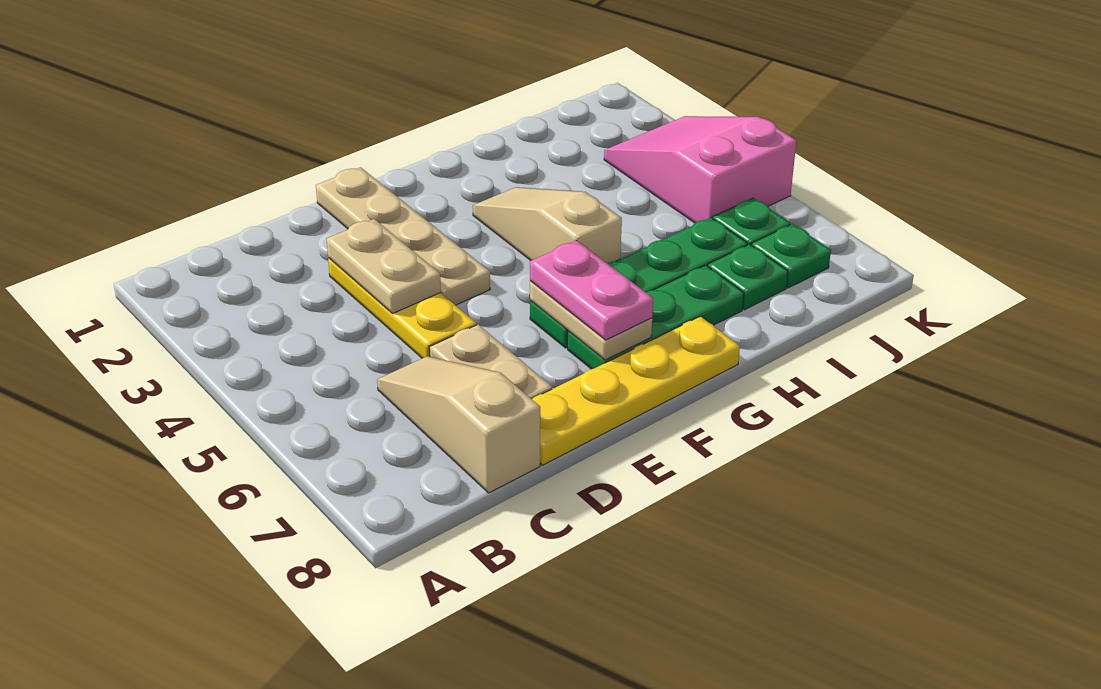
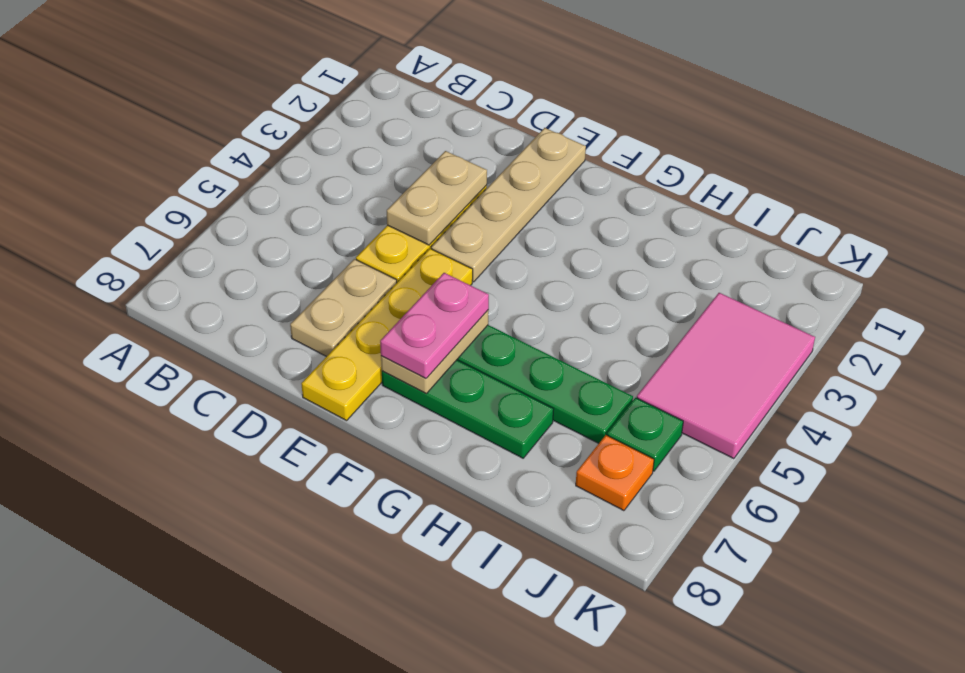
tan slope C6:C8 level 1 top 8 -> none
yellow plate D8:G8 level 1 -> yellow plate E5:E8 level 1
tan slope G3:G5 level 1 top 5 -> none
green plate I7 level 1 -> none
pink slope J3:K5 level 1 top 5 -> pink tile J3:K5 level 1
green plate J7 level 1 -> orange plate J7 level 1

